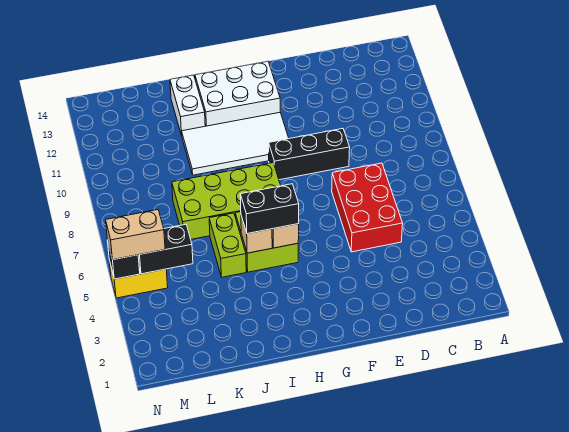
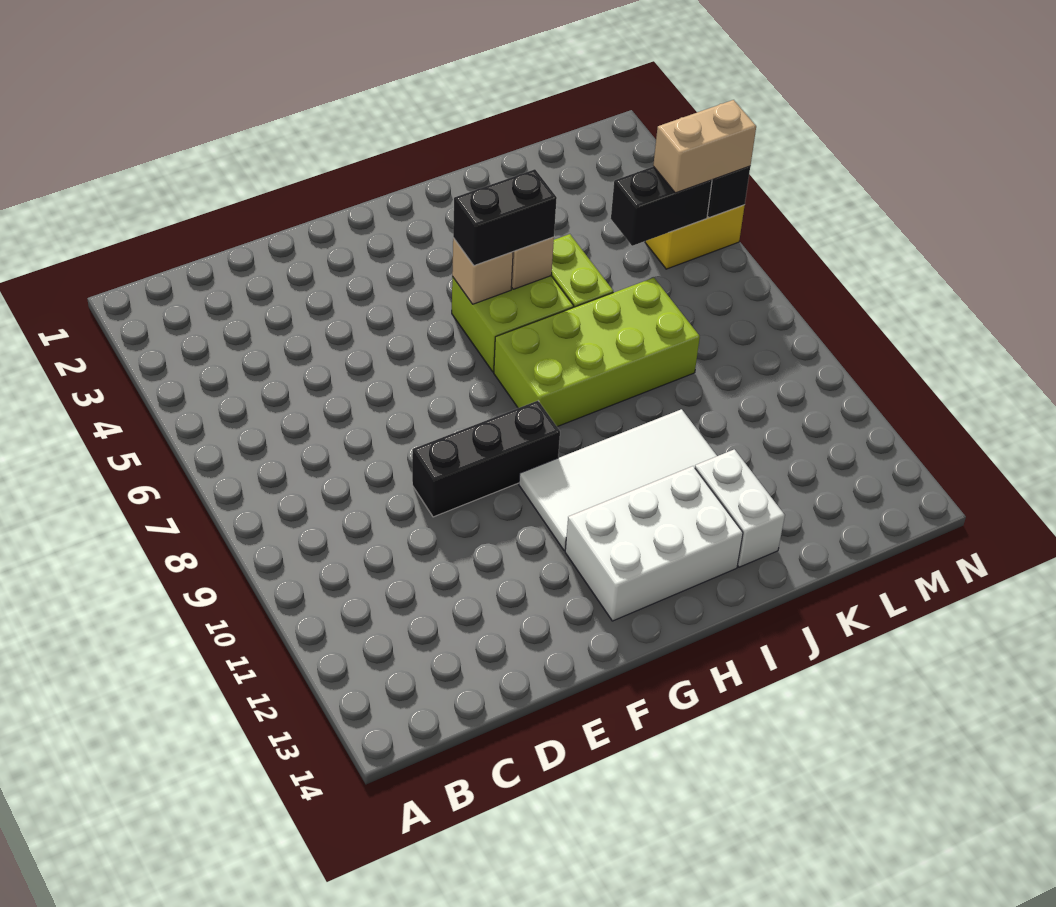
red brick D5:E7 level 1 -> none

